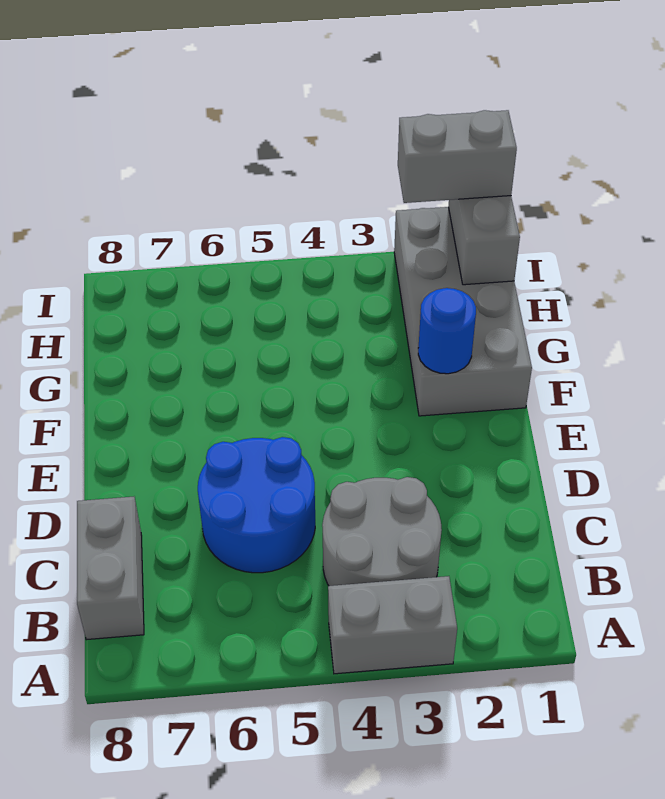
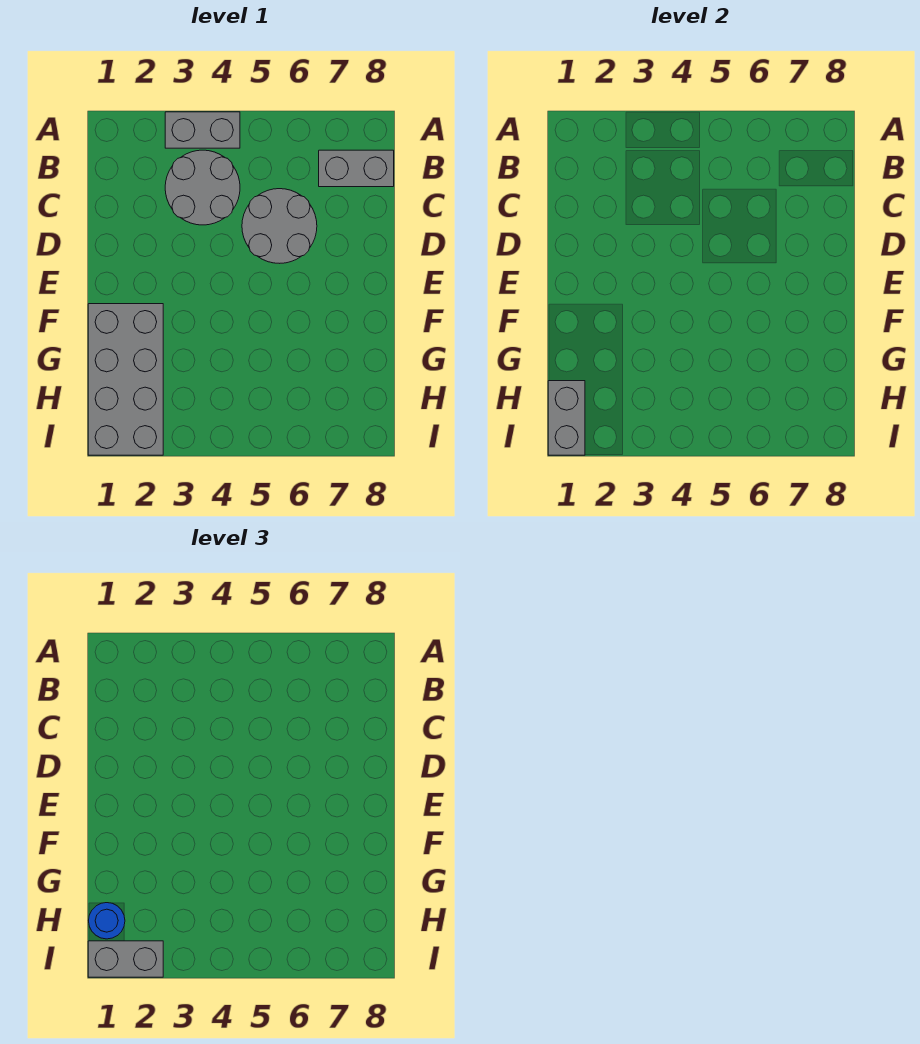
grey brick B8:C8 level 1 -> grey brick B7:B8 level 1
blue round brick C5:D6 level 1 -> grey round brick C5:D6 level 1
blue round brick F2 level 2 -> blue round brick H1 level 3

